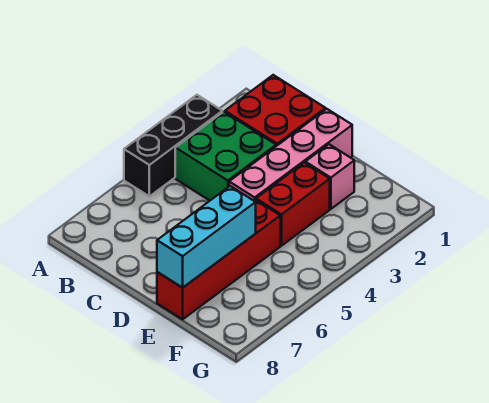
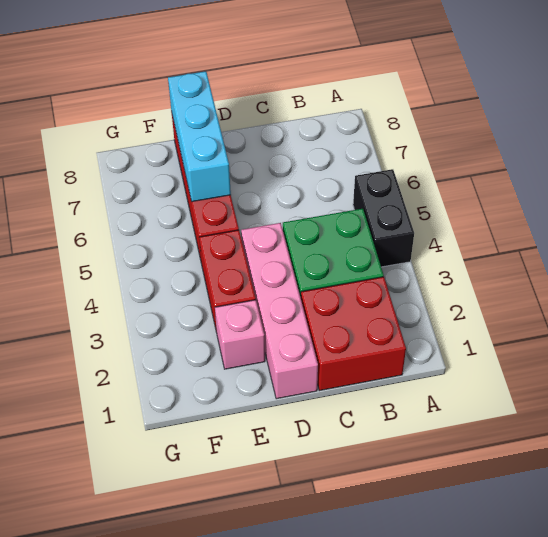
black brick A3:A5 level 1 -> black brick A4:A5 level 1

